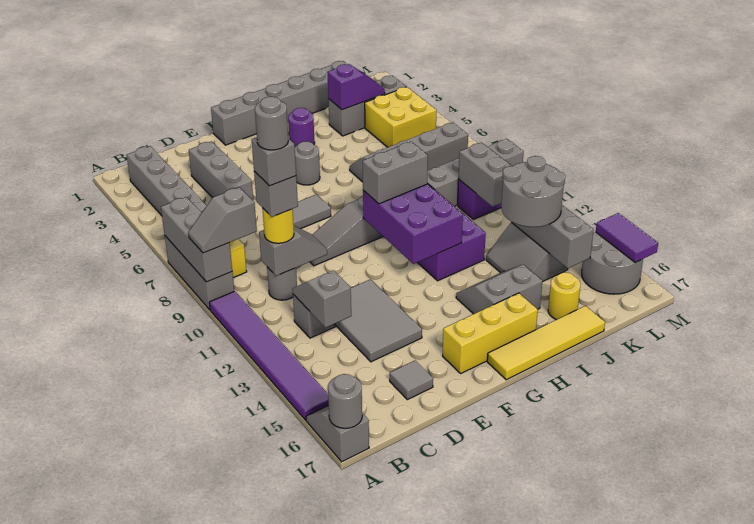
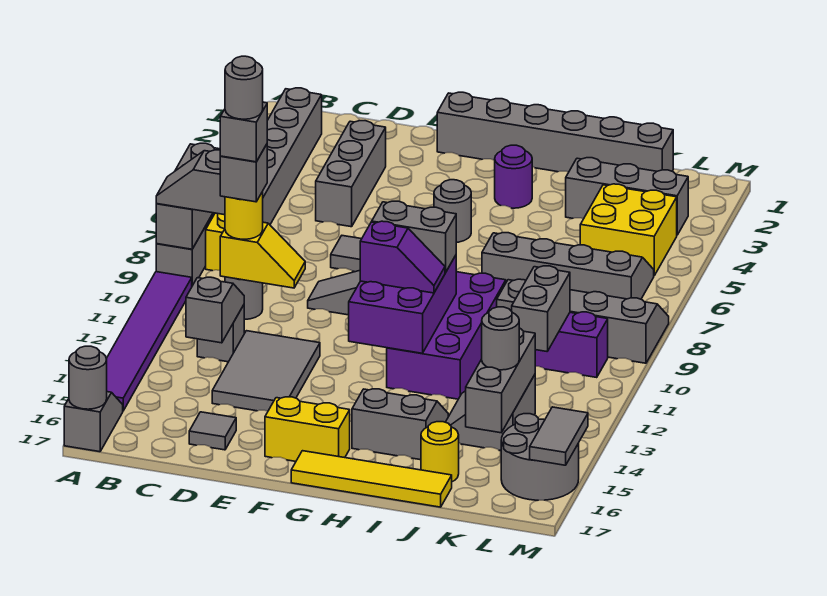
grey slope C10:D10 level 2 top C -> yellow slope C10:D10 level 2 top C
yellow brick F16:H16 level 1 -> yellow brick F16:G16 level 1
purple slope J3:K3 level 2 top J -> purple slope G11:H11 level 3 top G
grey round brick J13:K14 level 3 -> grey round brick K14 level 3
purple tile M15:M16 level 2 -> grey tile M15:M16 level 2

